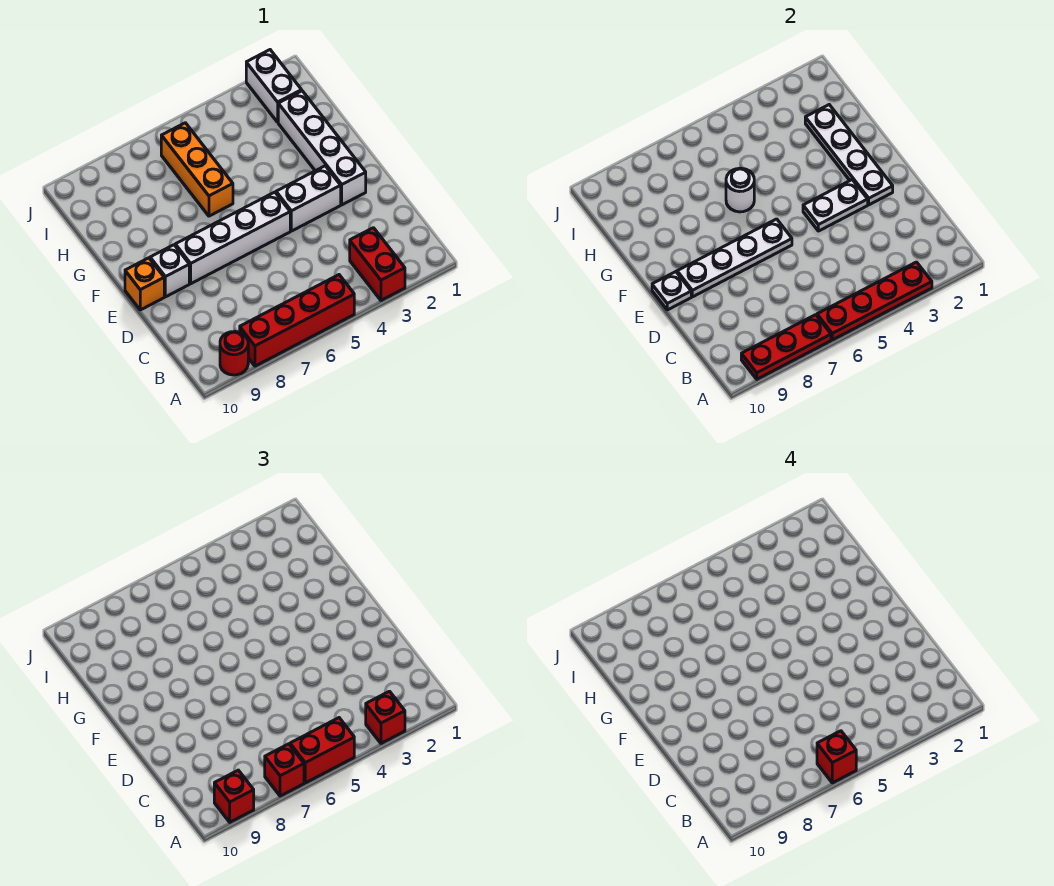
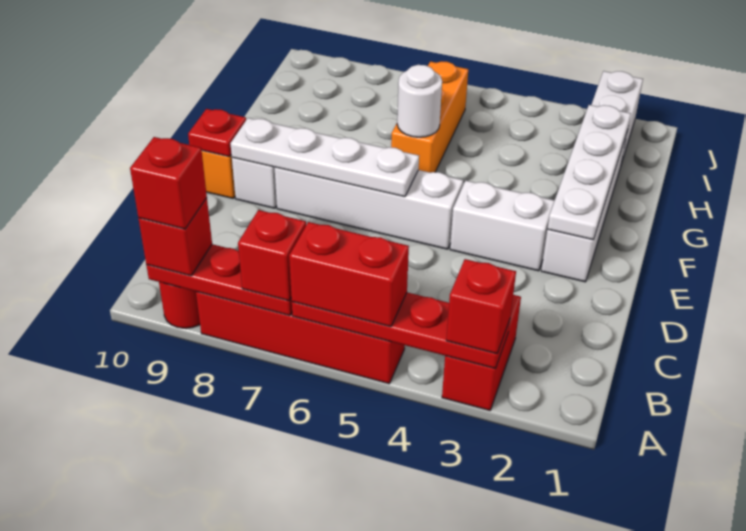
red brick A6 level 4 -> red brick A9 level 4
white plate E3:E4 level 2 -> none
white plate E10 level 2 -> red plate E10 level 2

